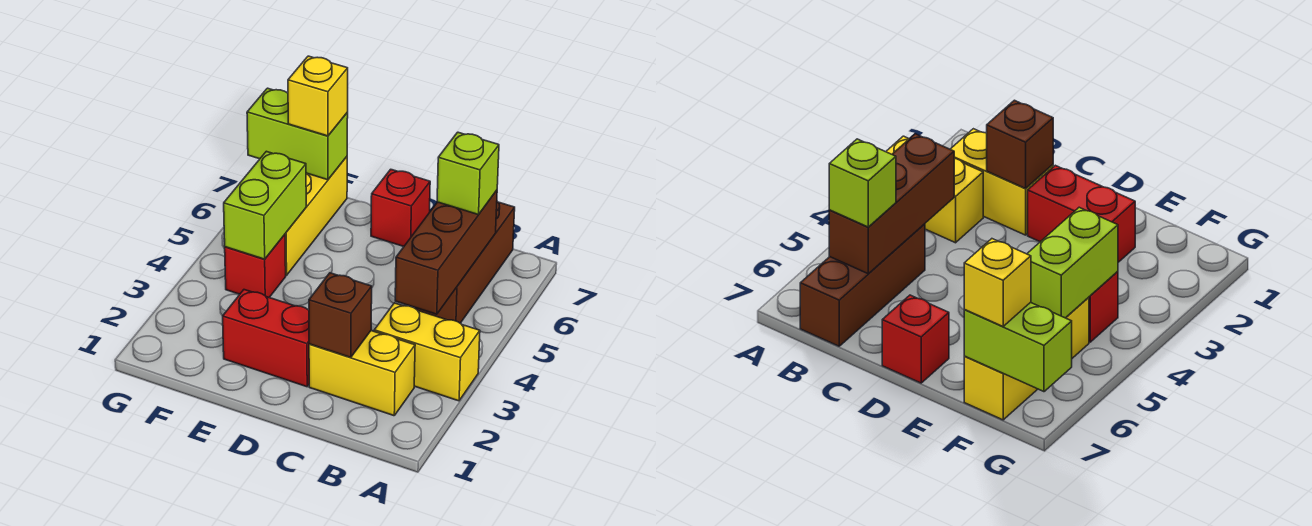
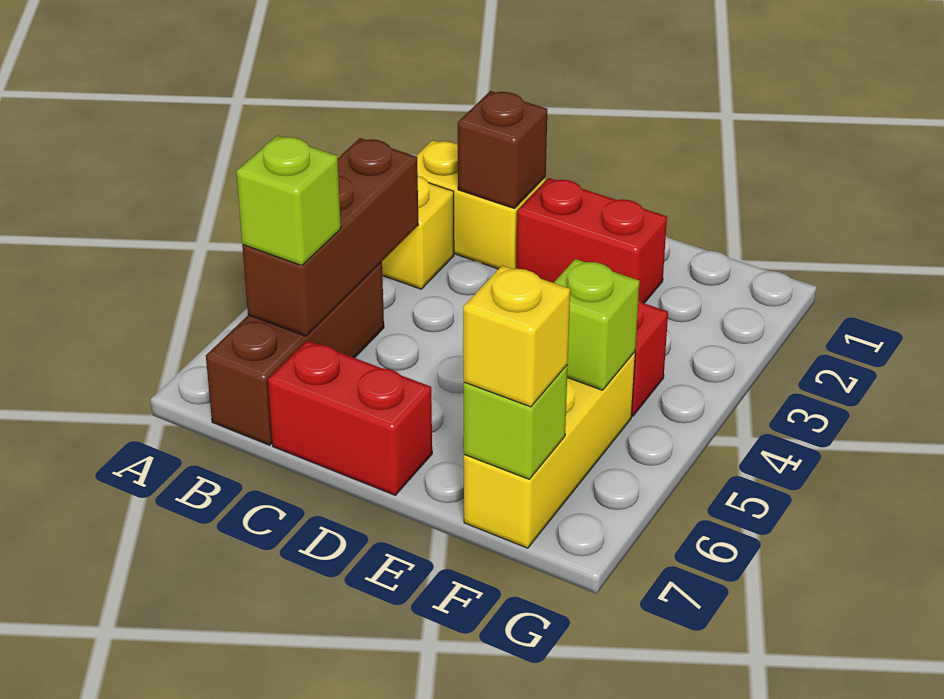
red brick D7 level 1 -> red brick C7:D7 level 1
lime brick F4:F5 level 2 -> lime brick F5 level 2
lime brick F7:G7 level 2 -> lime brick F7 level 2

